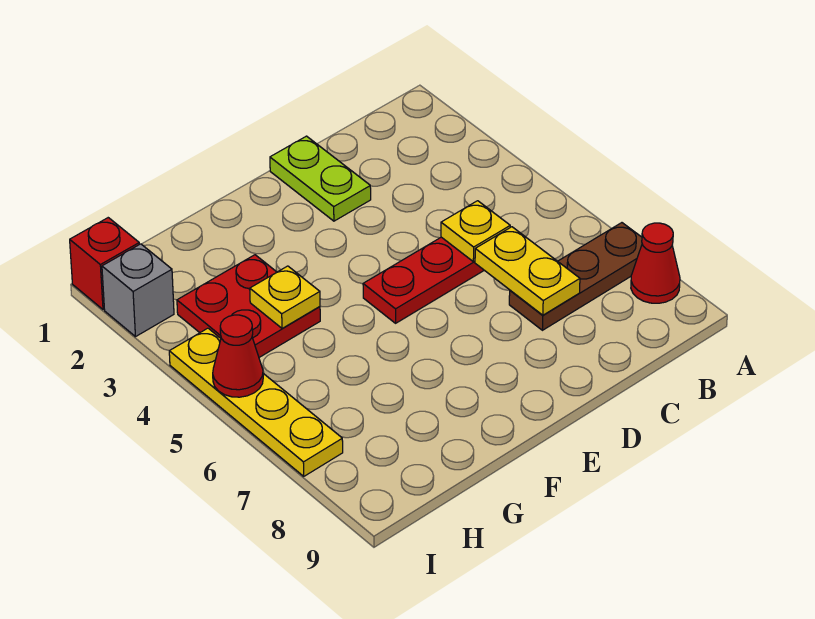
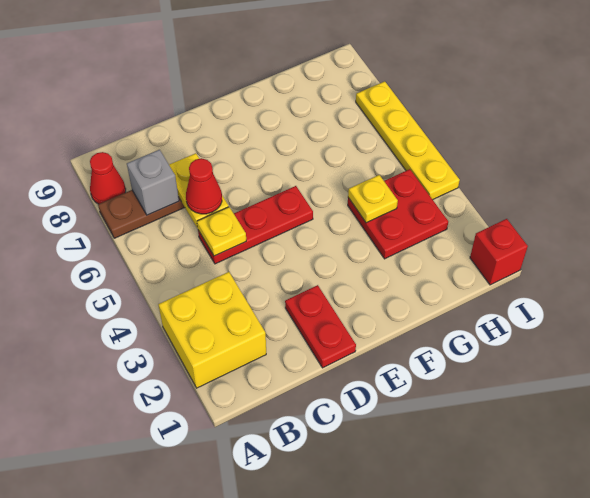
none -> yellow brick A2:B3 level 1
lime plate D1:D2 level 1 -> red plate D1:D2 level 1
grey brick I2 level 1 -> grey brick B7 level 2
red cone I5 level 2 -> red cone C6 level 3

